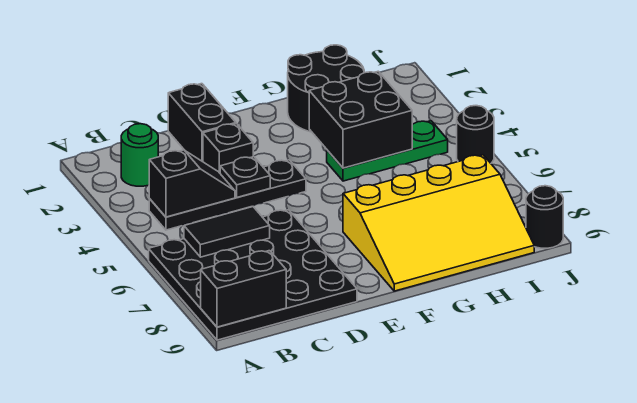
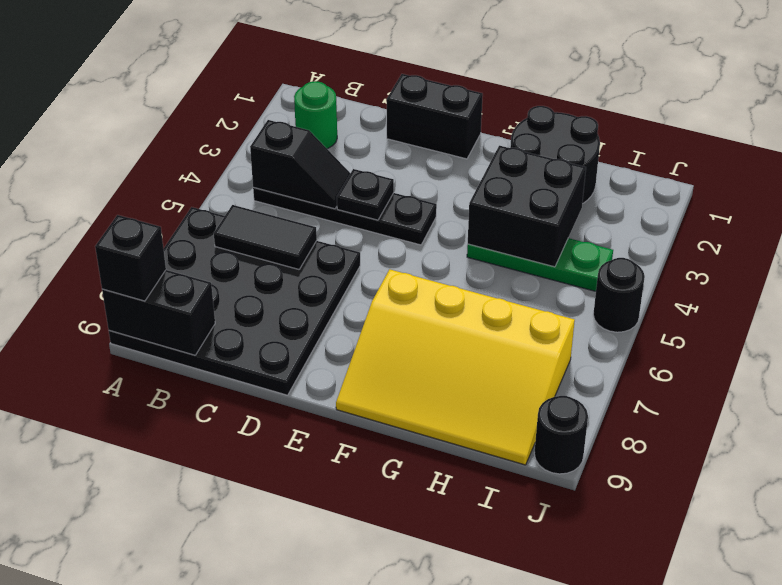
black brick D1:D2 level 1 -> black brick D1:E1 level 1
black brick D3 level 1 -> black brick A9 level 3

